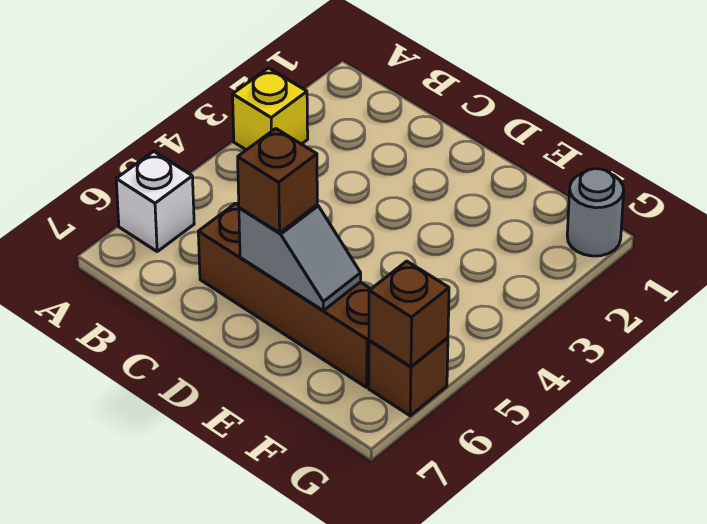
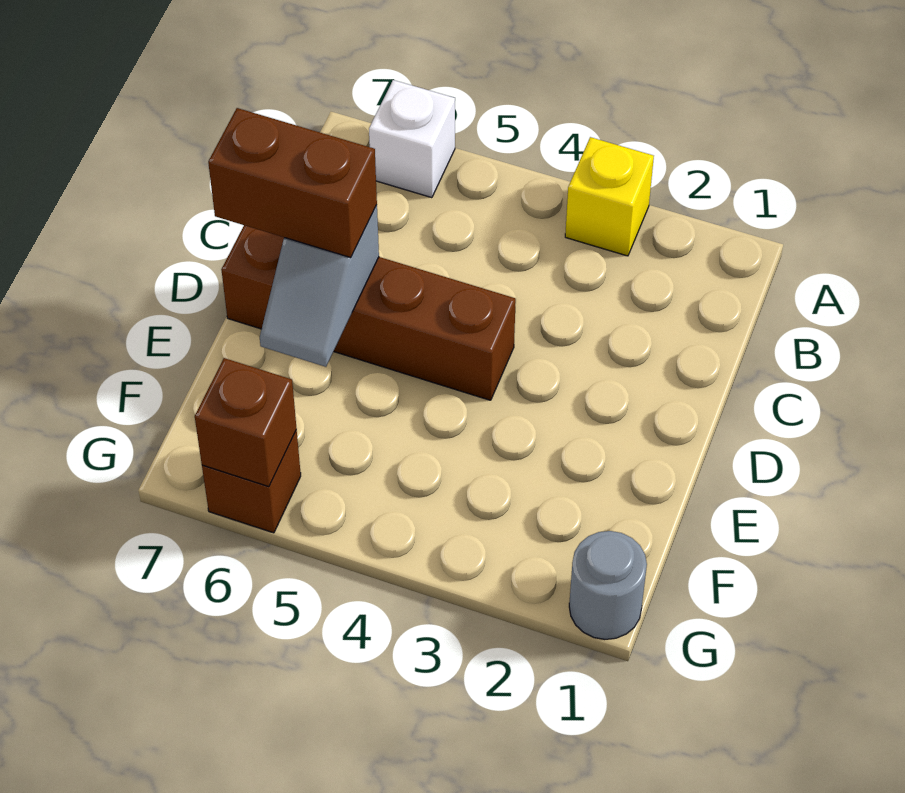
brown brick C6:F6 level 1 -> brown brick D4:D7 level 1
brown brick D6 level 3 -> brown brick D6:D7 level 3

